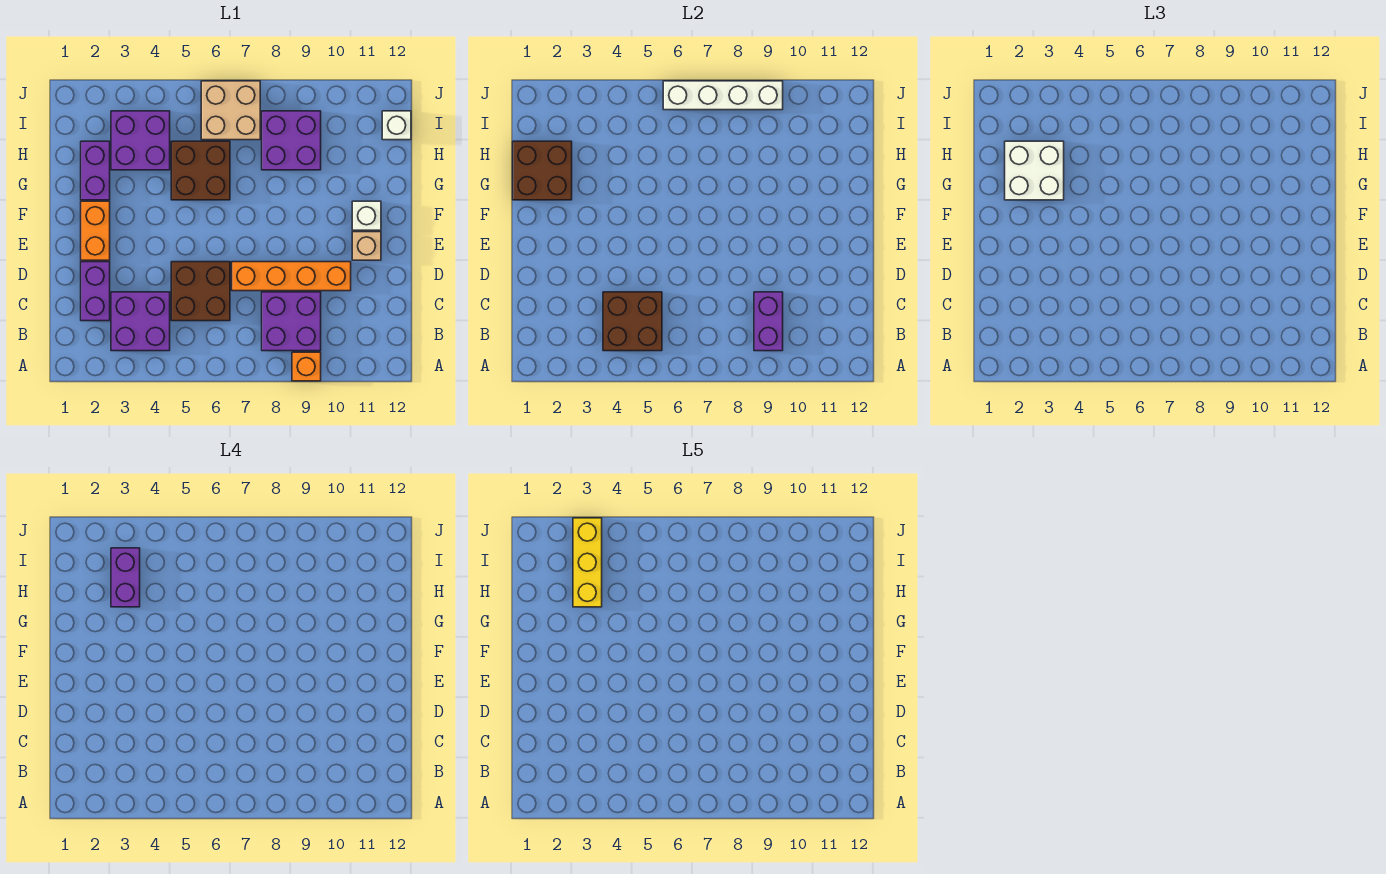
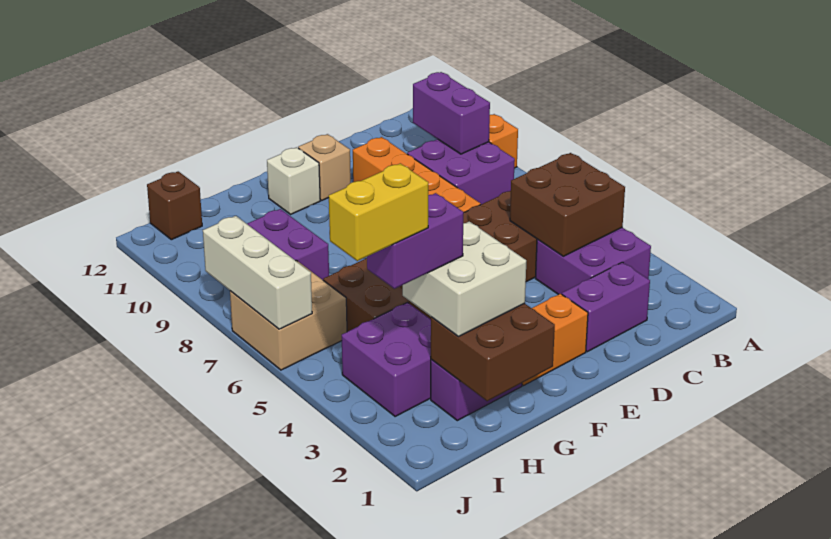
purple brick B9:C9 level 2 -> purple brick B9:B10 level 2
yellow brick H3:J3 level 5 -> yellow brick I3:J3 level 5
white brick I12 level 1 -> brown brick I12 level 1
white brick J6:J9 level 2 -> white brick J6:J8 level 2

